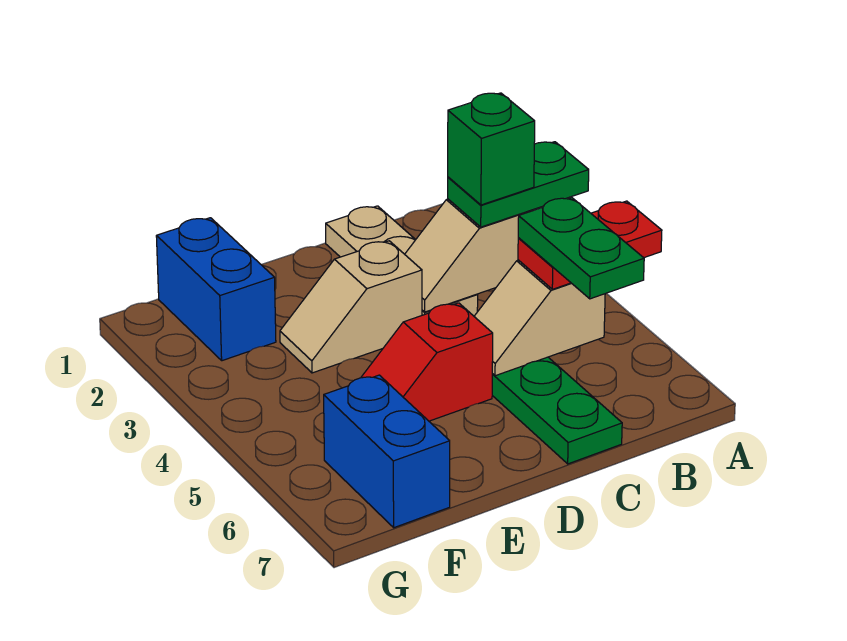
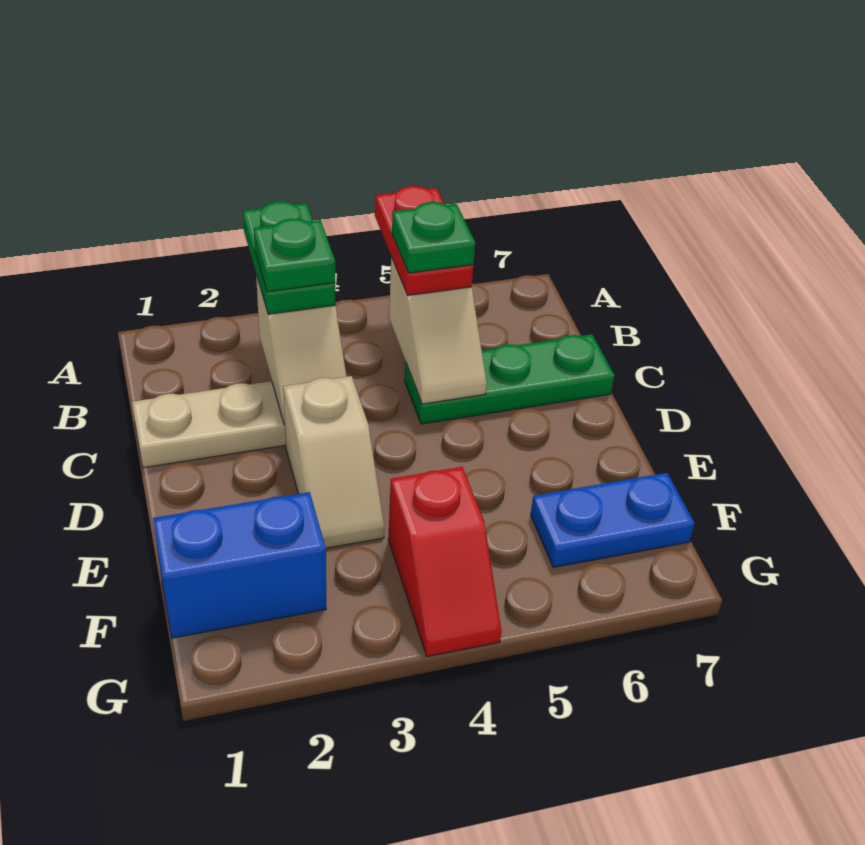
green brick B3 level 4 -> green plate B3 level 4
green plate B5:B6 level 4 -> green plate B5 level 4
red slope D5:E5 level 1 top D -> red slope F4:G4 level 1 top F
blue brick F6:F7 level 1 -> blue plate F6:F7 level 1

